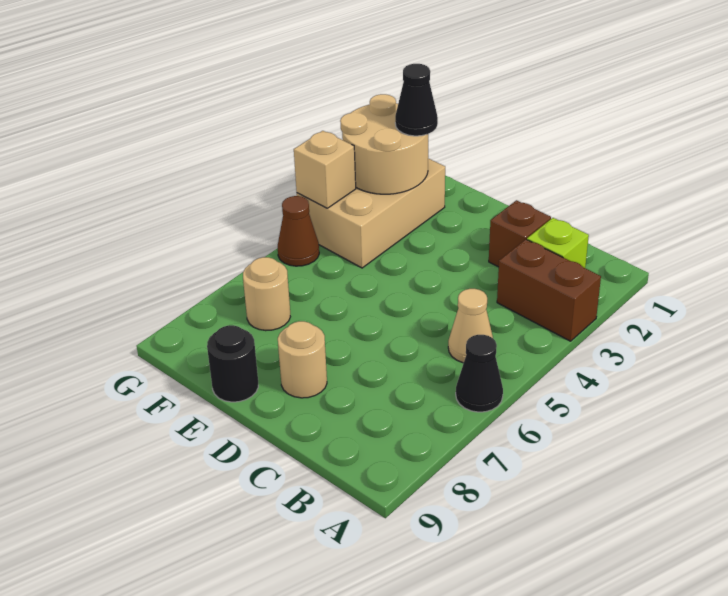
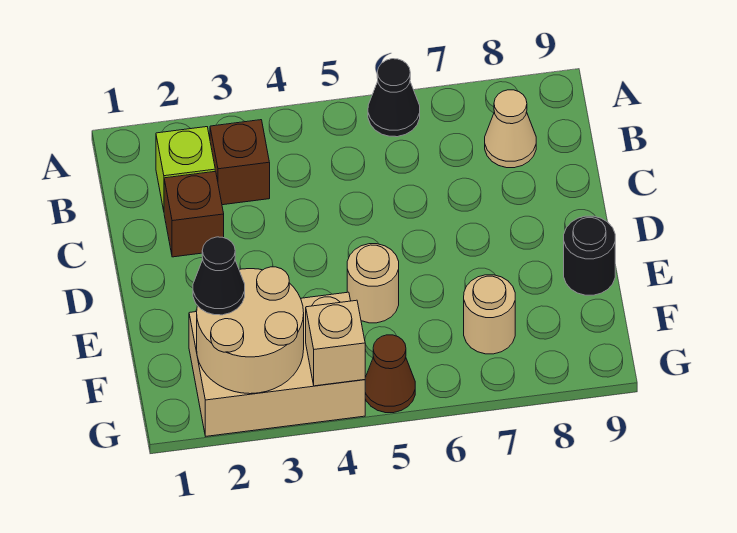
brown brick A3:B3 level 1 -> brown brick B3 level 1
tan cone B5 level 1 -> tan cone B8 level 1
tan round brick D8 level 1 -> tan round brick E5 level 1

